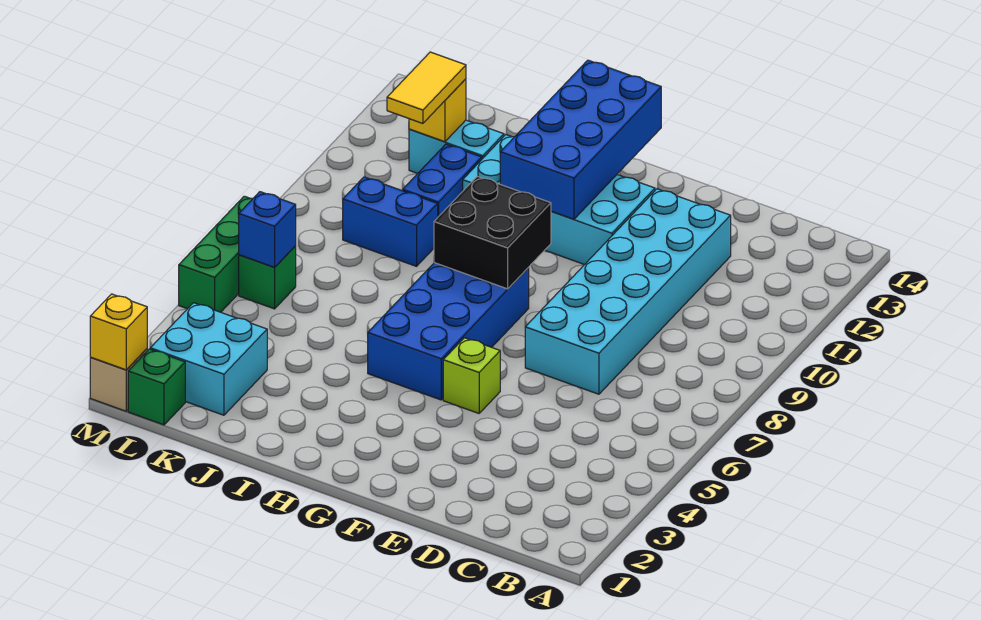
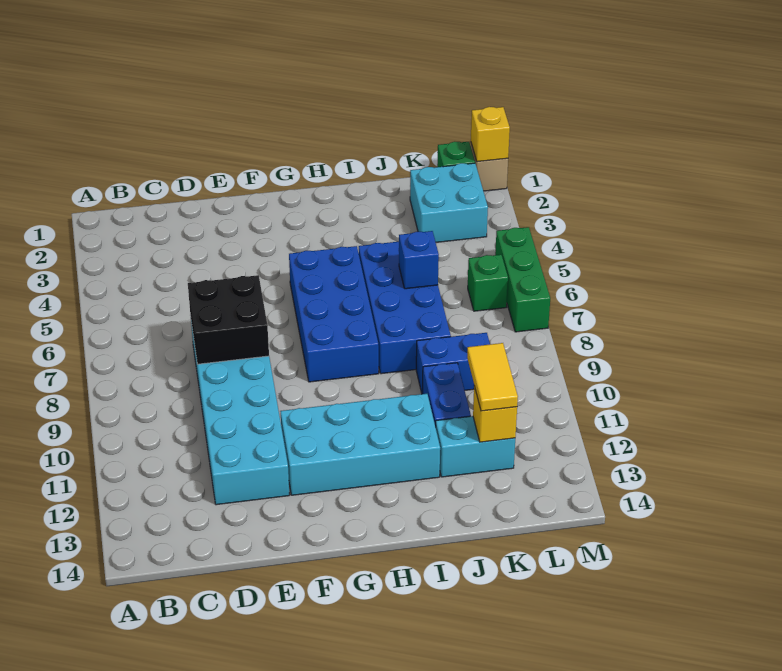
lime brick F5 level 1 -> none
black brick G8:H9 level 2 -> black brick D7:E8 level 2
blue brick G11:H14 level 2 -> blue brick I5:J8 level 1
blue brick L6 level 2 -> blue brick J6 level 2

